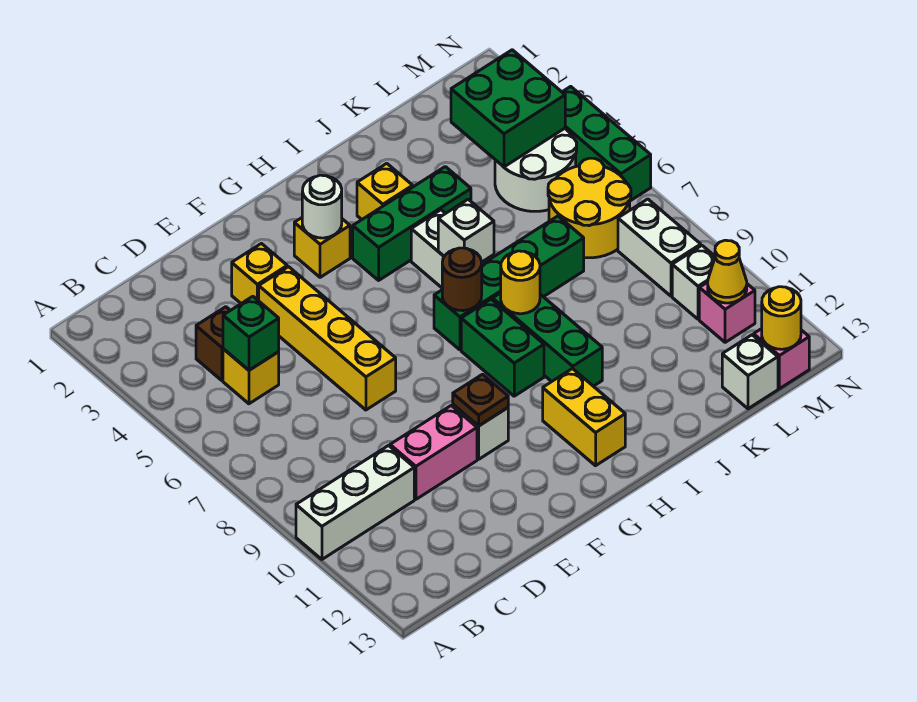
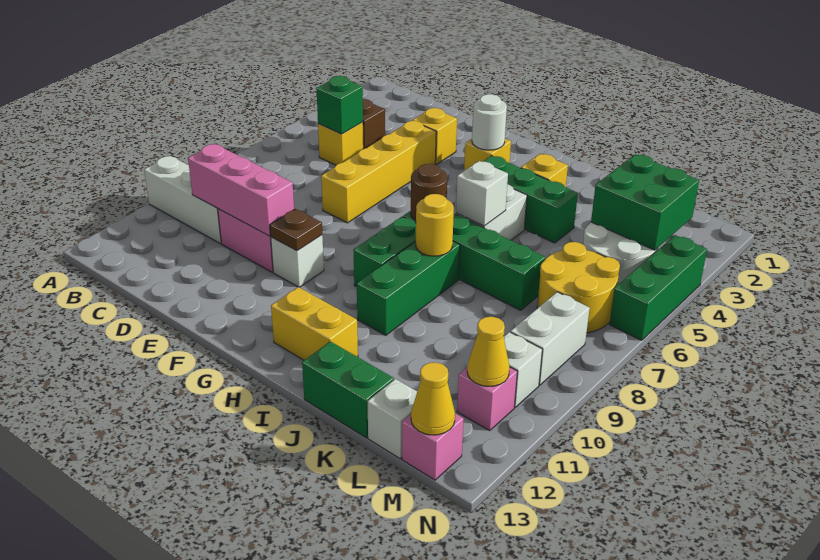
none -> pink brick C10:E10 level 2
yellow brick H11:H12 level 1 -> yellow brick H12:I12 level 1
none -> green brick J13:K13 level 1
yellow round brick M13 level 2 -> yellow cone M13 level 2

